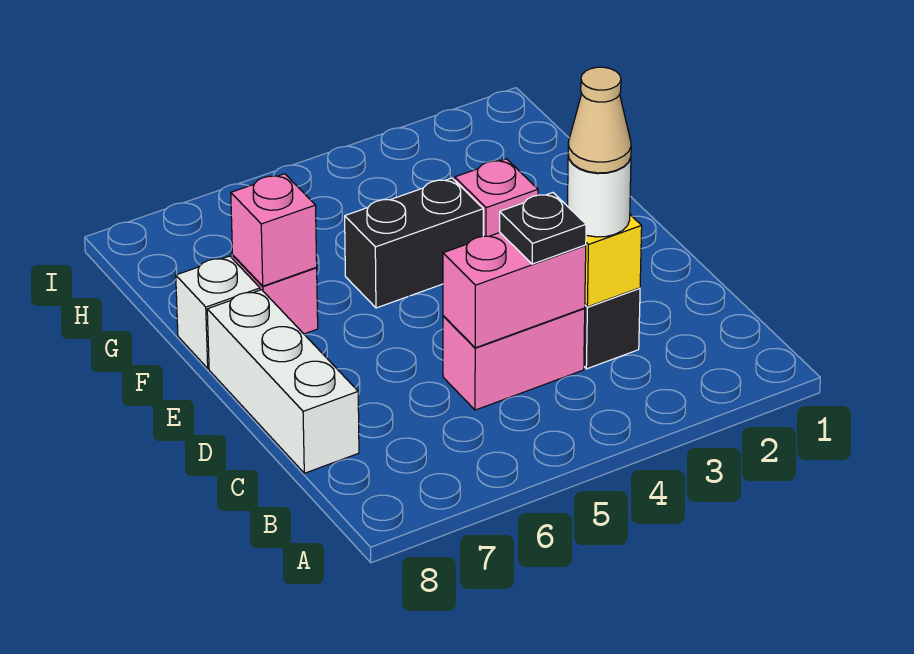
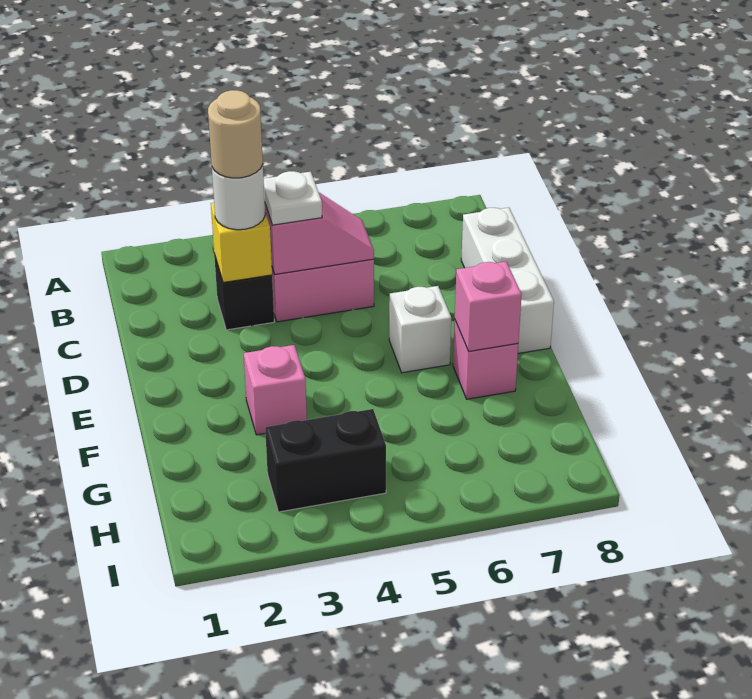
tan cone C3 level 4 -> tan round brick C3 level 4
pink brick C4:C5 level 2 -> pink slope C4:C5 level 2 top 4
black plate C4 level 3 -> white plate C4 level 3
black brick F4:F5 level 1 -> black brick H3:H4 level 1
white brick F8 level 1 -> white brick E6 level 1

